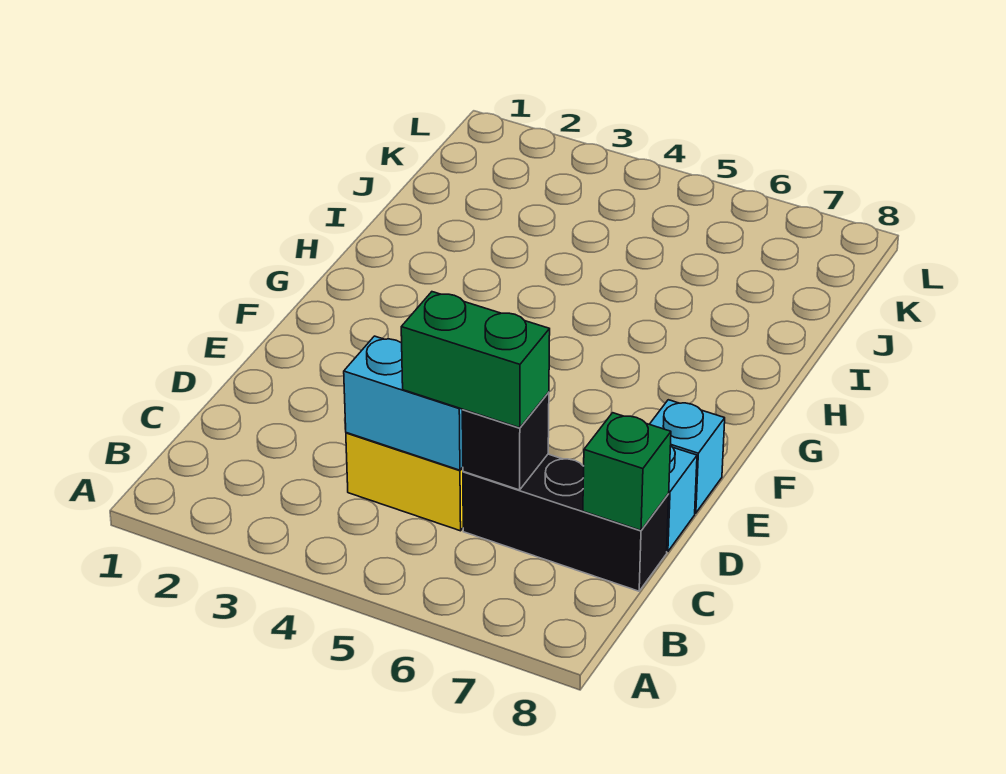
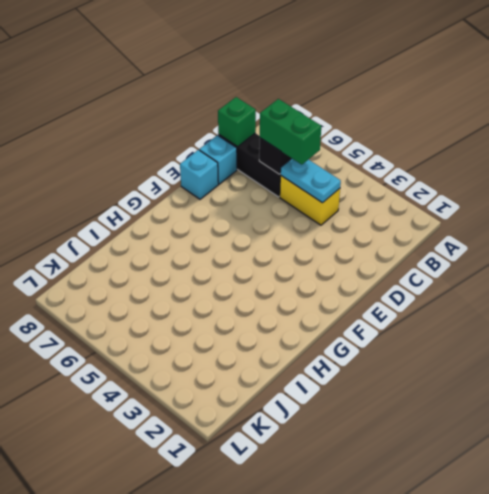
cyan brick C4:C5 level 2 -> cyan plate C4:C5 level 2

